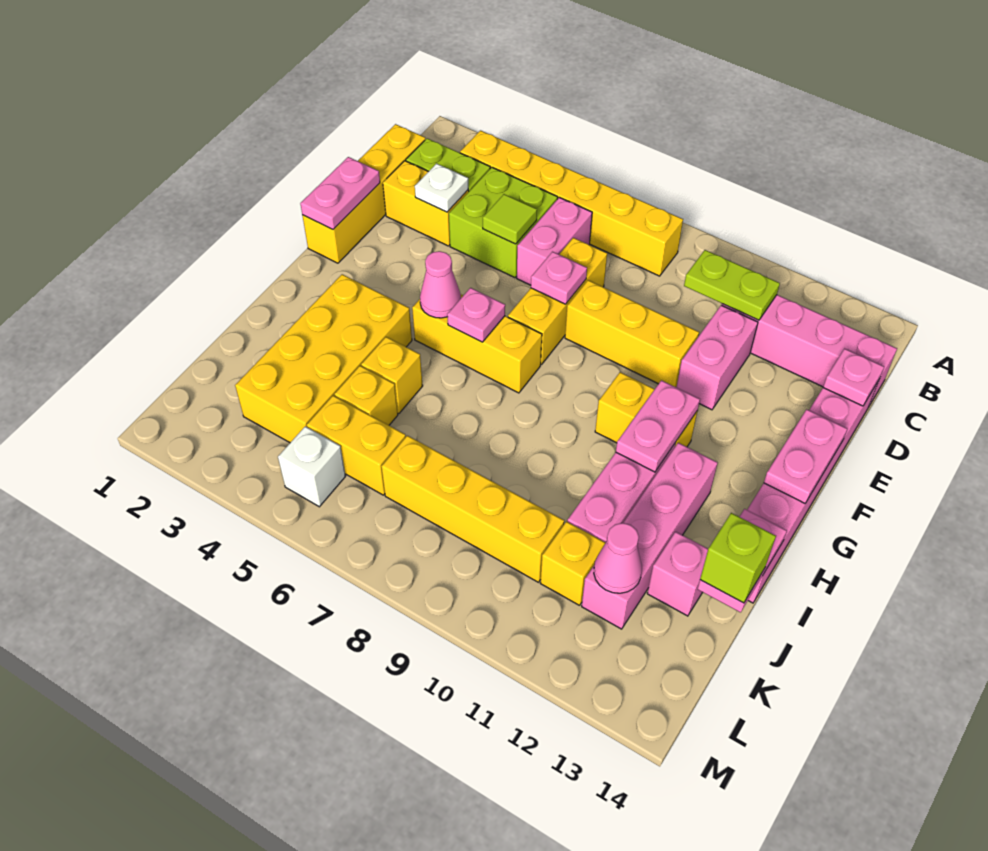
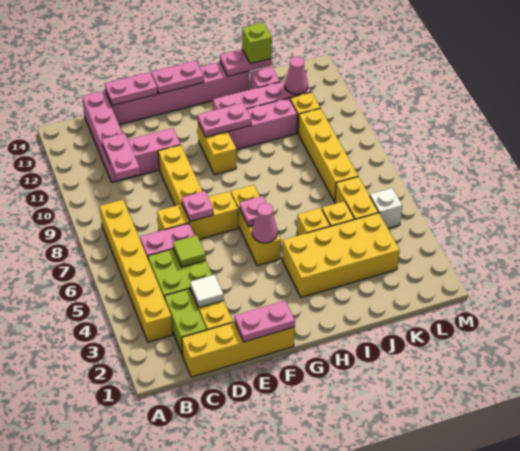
lime plate C10:C11 level 2 -> pink plate C10:C11 level 2
white plate D3 level 2 -> white tile D3 level 2
pink plate D14 level 2 -> pink plate D14:E14 level 2

